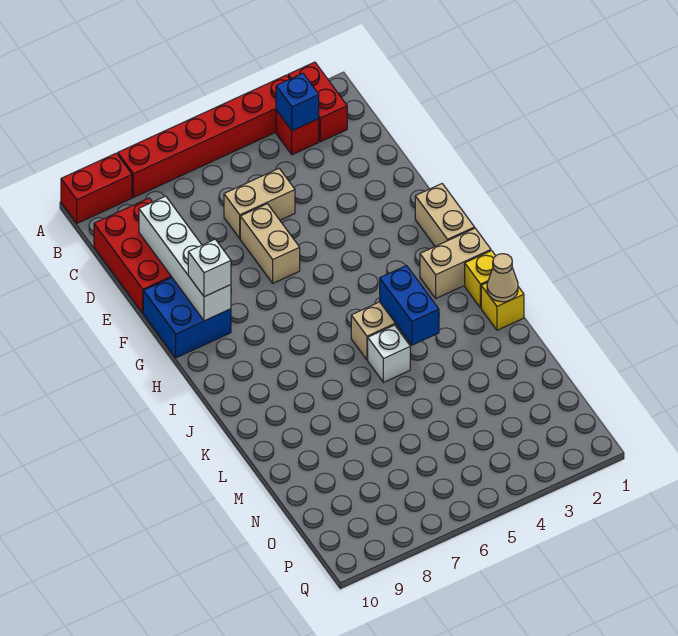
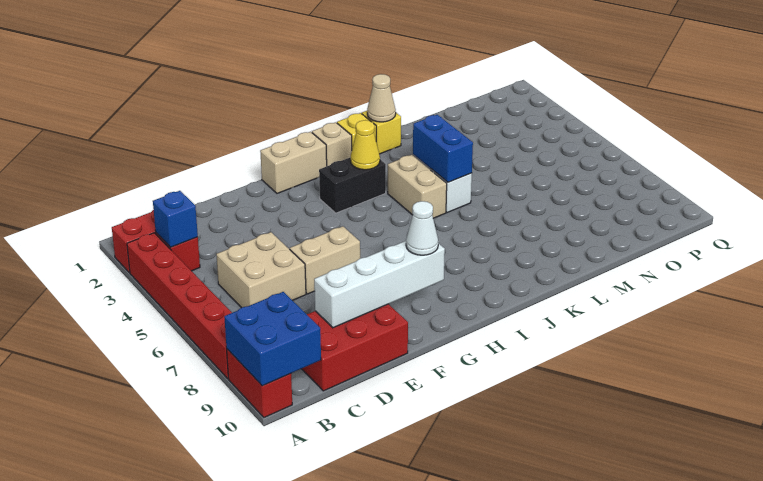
tan brick D5:D6 level 1 -> tan brick C5:D6 level 1
blue brick F9:G10 level 1 -> blue brick A9:B10 level 2
white brick G9 level 3 -> white cone G9 level 3
none -> black brick H3:I3 level 1
tan brick I1:I2 level 1 -> tan brick I1 level 1
none -> yellow cone I3 level 2
blue brick J4:K4 level 2 -> blue brick K4:K5 level 2

